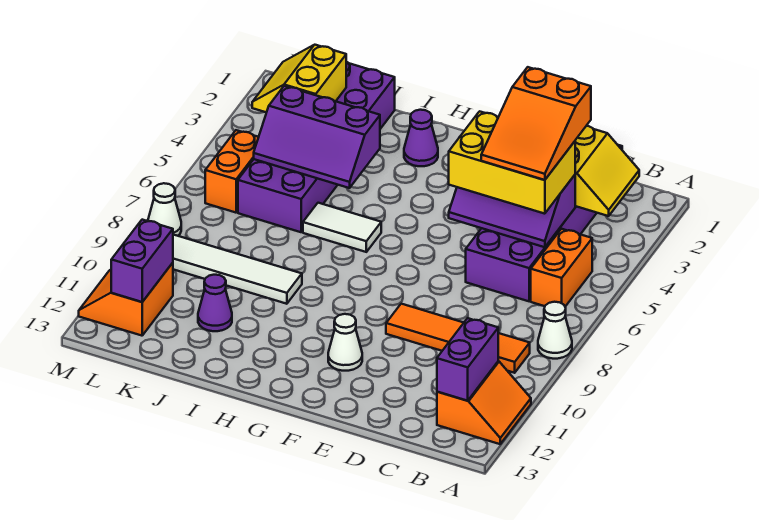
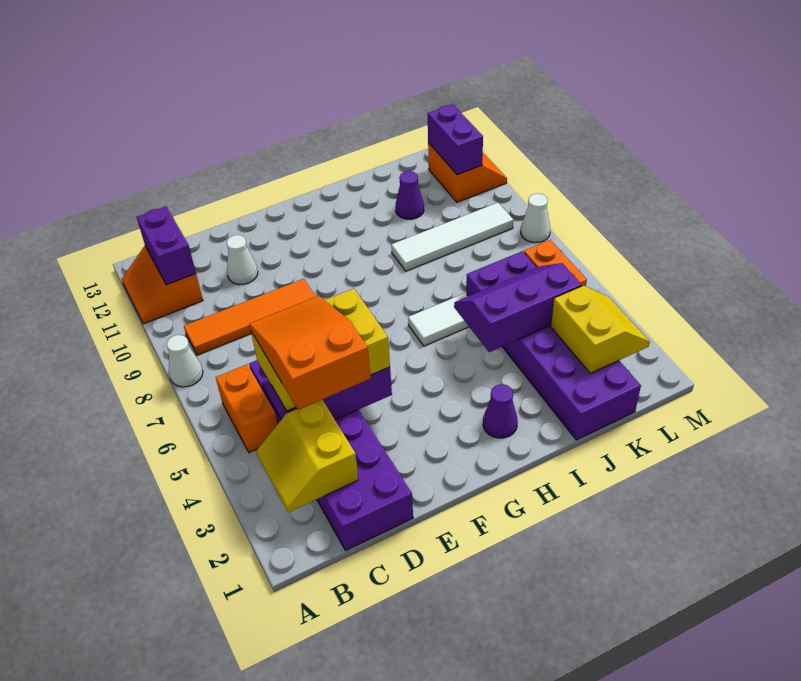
white cone F11 level 1 -> white cone D11 level 1

